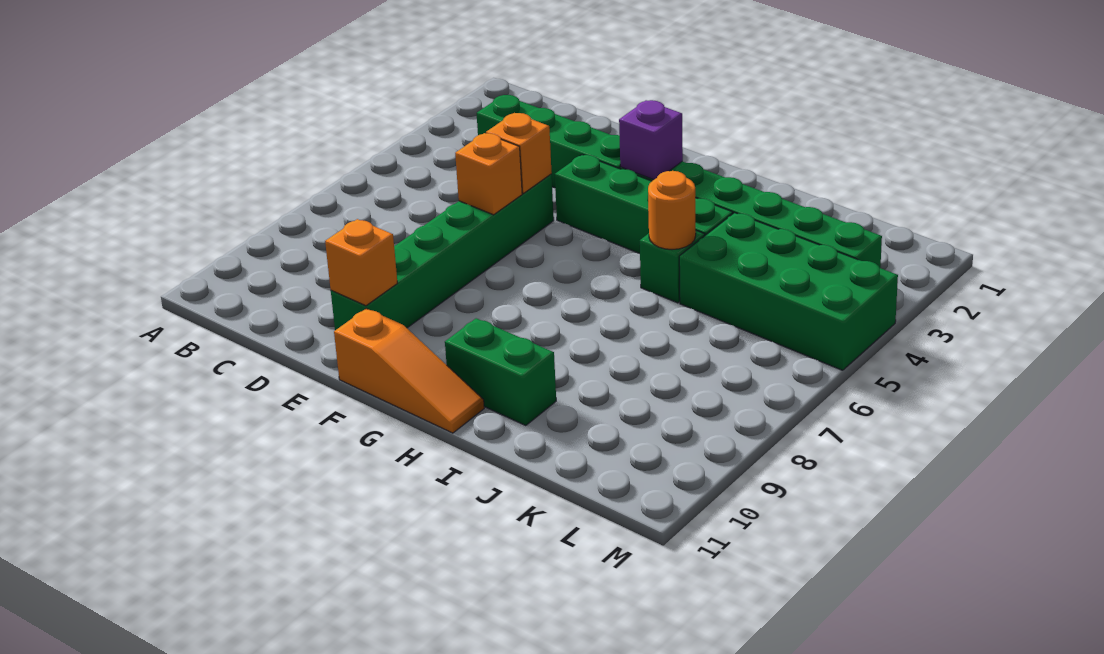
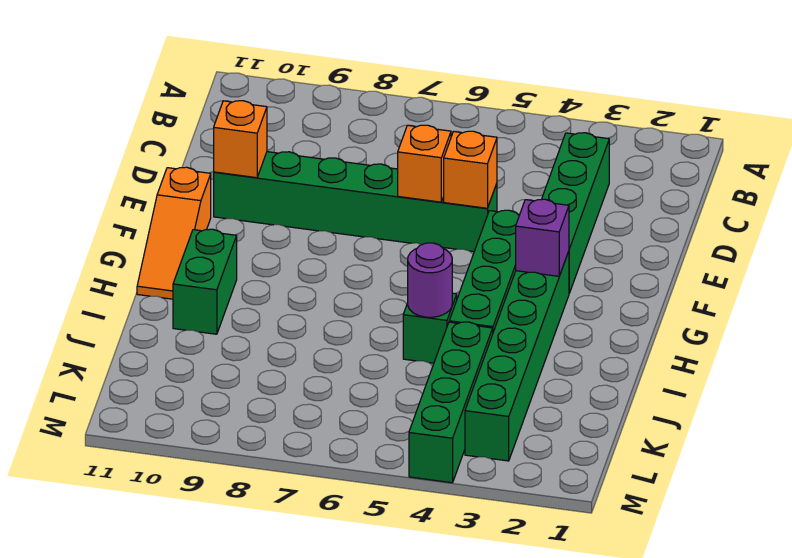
orange round brick I5 level 2 -> purple round brick I5 level 2
green brick J4:M5 level 1 -> green brick J4:M4 level 1

